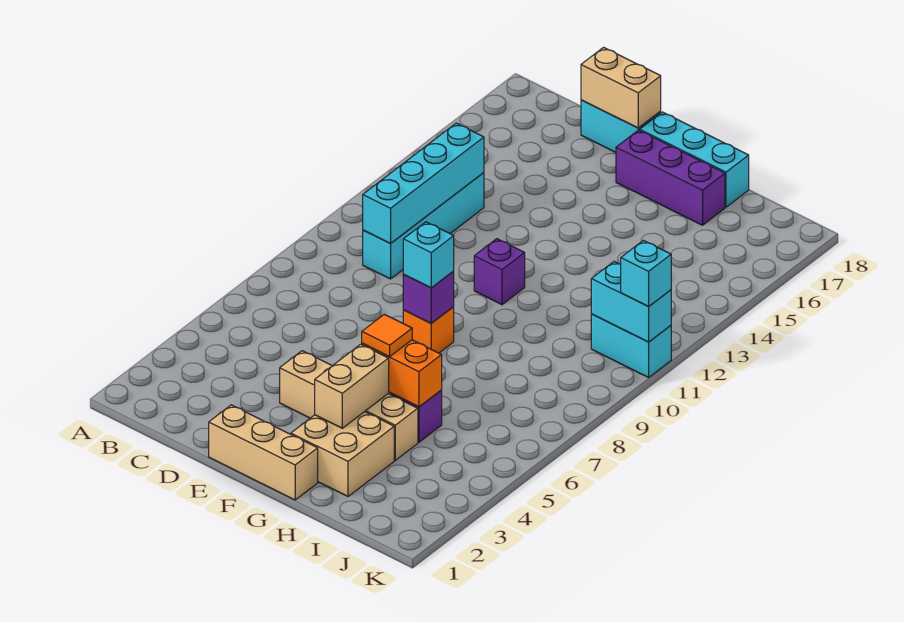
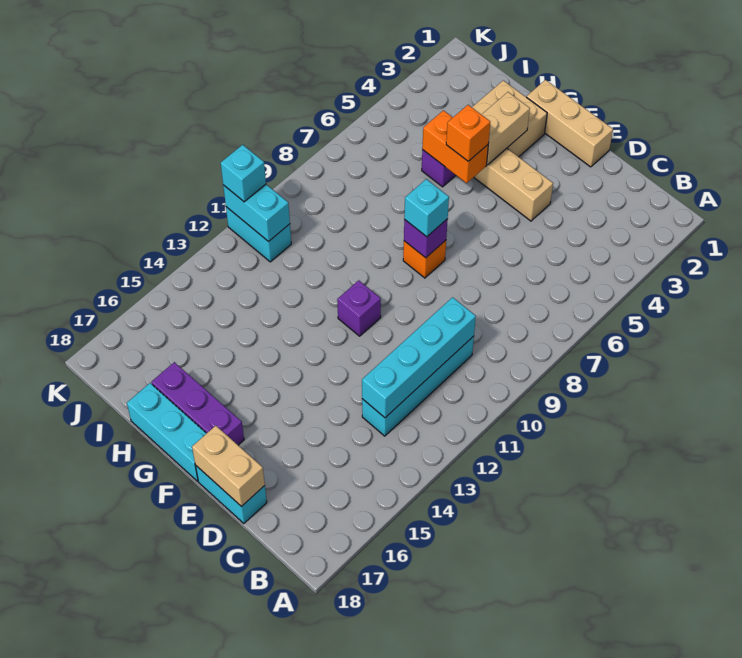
orange tile G5 level 3 -> orange brick G5 level 3

